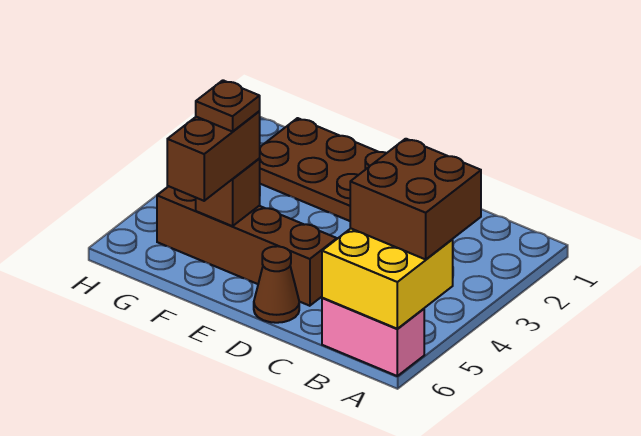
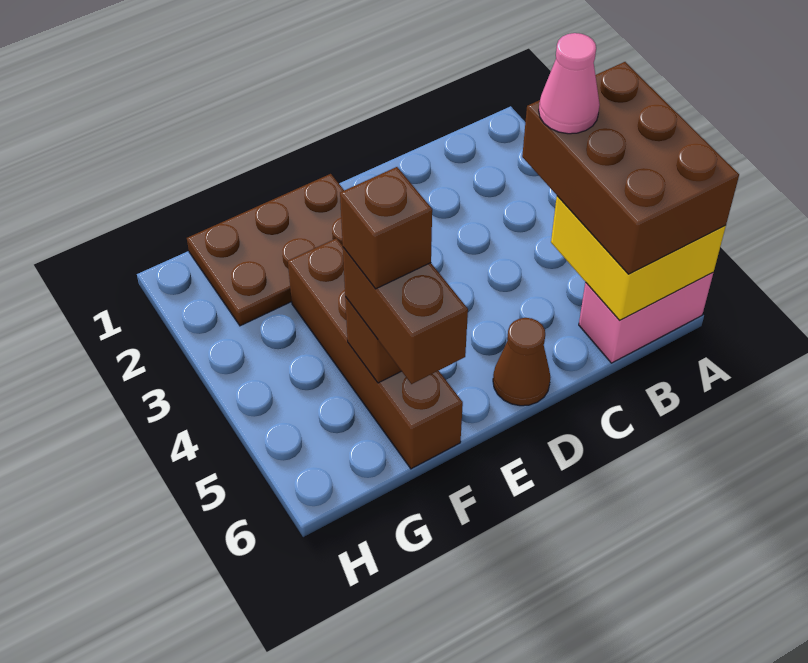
brown brick A4:B5 level 3 -> brown brick A4:B6 level 3
none -> pink cone B4 level 4
brown brick D5:G5 level 1 -> brown brick F3:F6 level 1
brown plate F5 level 4 -> brown brick F5 level 4

